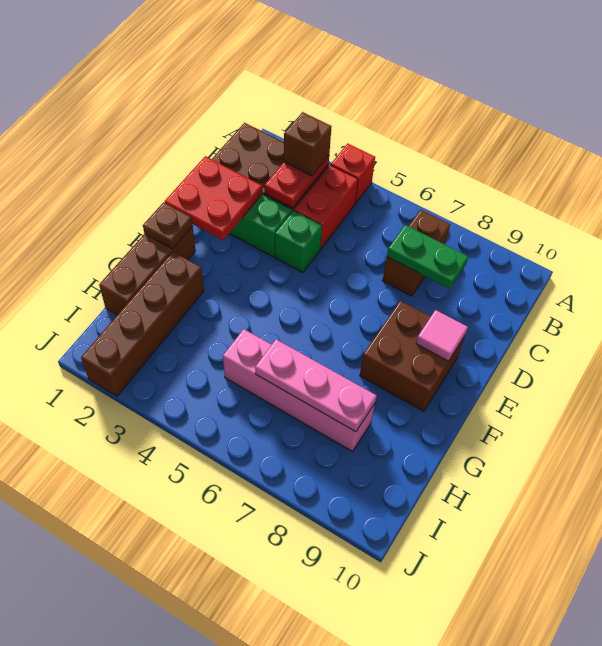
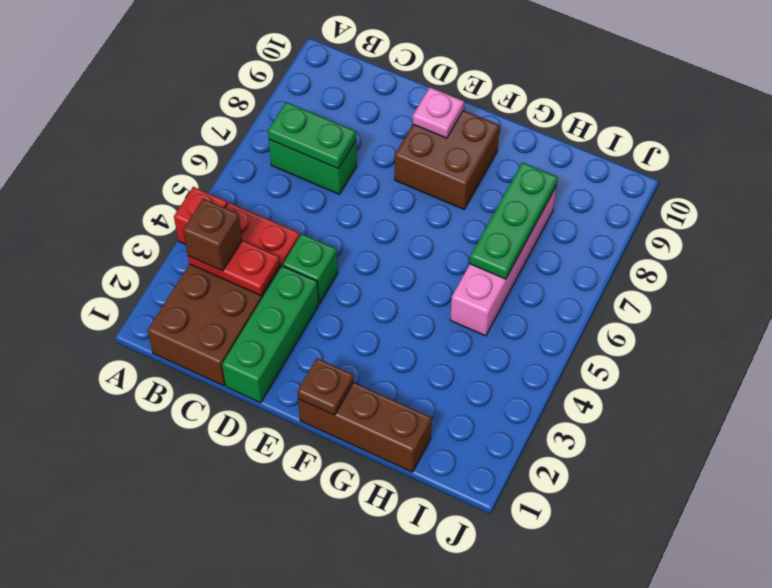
brown brick B7:C7 level 1 -> green brick B7:C7 level 1
green plate C7:C8 level 2 -> green plate B7:C7 level 2
red plate D1:E2 level 2 -> none
pink tile E9 level 2 -> pink plate E9 level 2
brown brick G2:J2 level 1 -> none
pink plate H6:H8 level 2 -> green plate H6:H8 level 2

